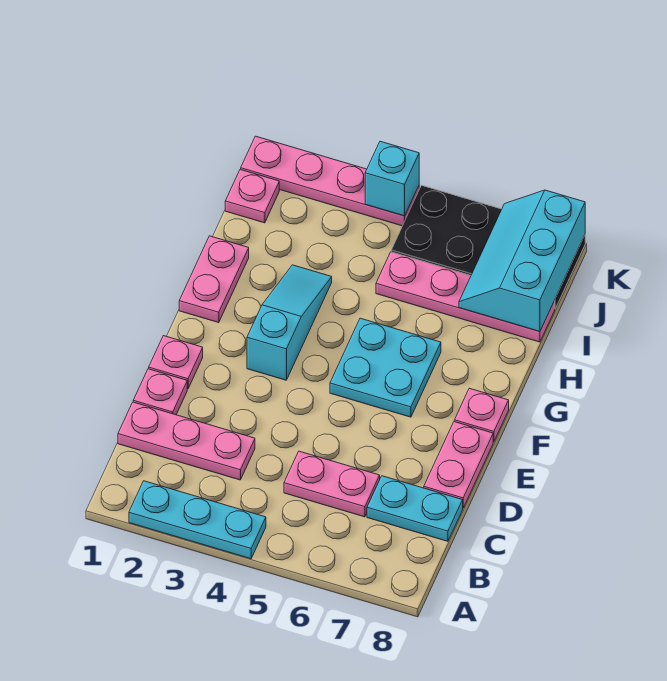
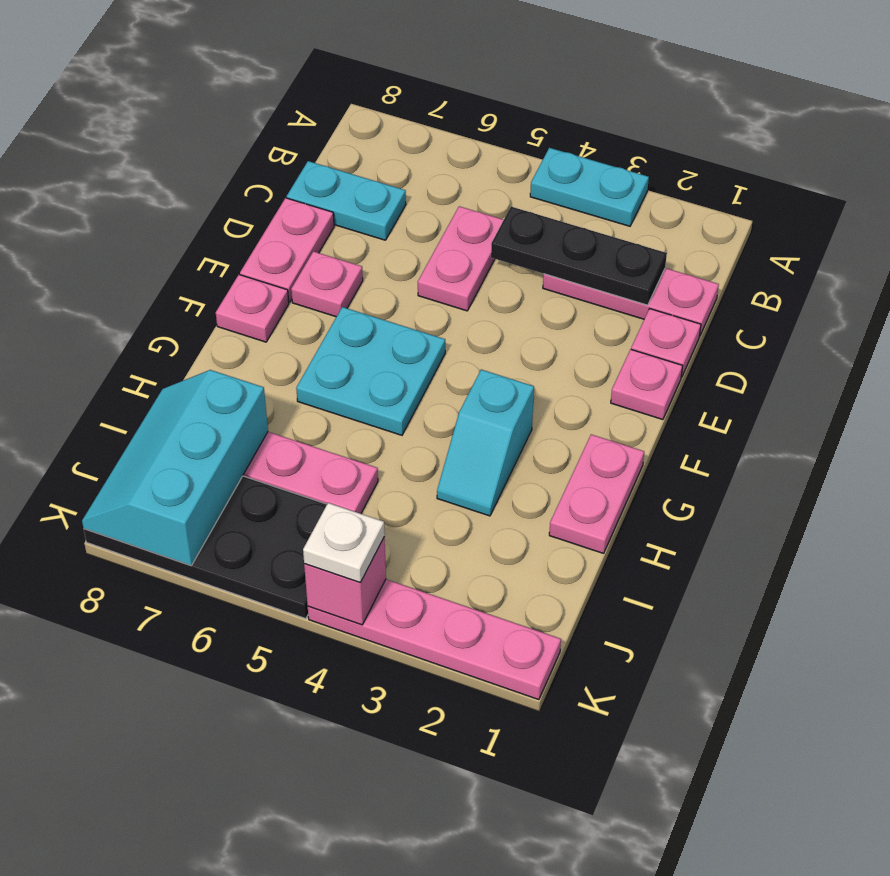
cyan plate A2:A4 level 1 -> cyan plate A3:A4 level 1
none -> black plate C2:C4 level 2
pink plate C5:C6 level 1 -> pink plate C5:D5 level 1
cyan slope F3:H3 level 1 top F -> cyan slope G3:H3 level 1 top G
cyan slope I7:K8 level 2 top 8 -> cyan slope I7:K8 level 2 top 7
pink plate J1 level 1 -> pink plate E7 level 1
cyan brick K4 level 2 -> pink brick K4 level 2
none -> white plate K4 level 3

